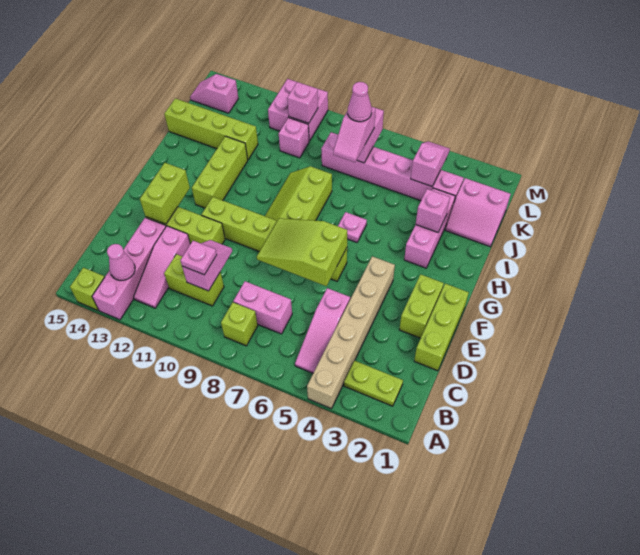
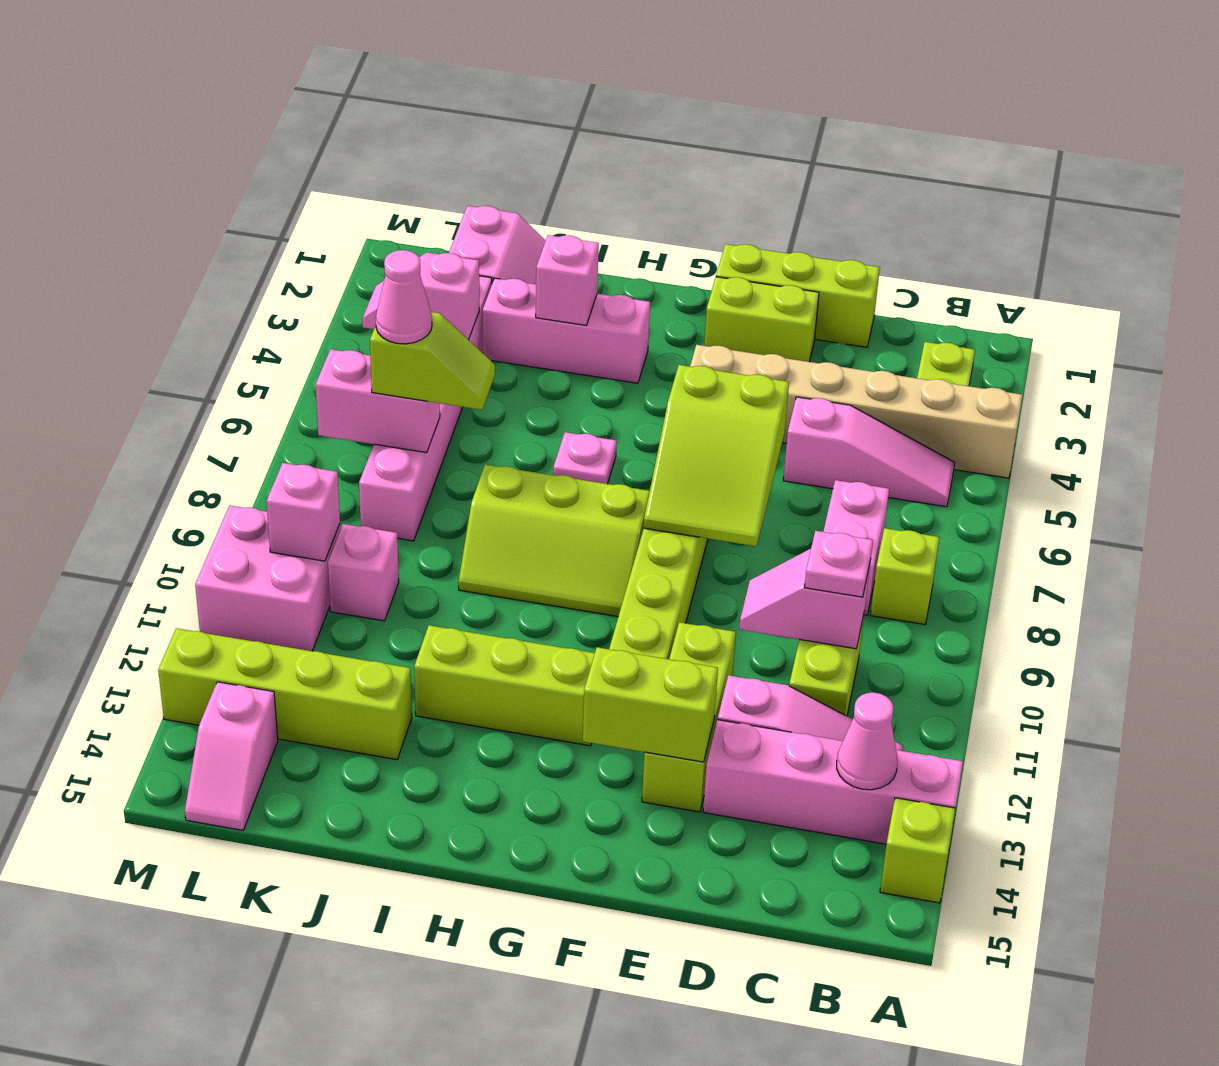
pink slope J7:K7 level 3 top K -> lime slope J7:K7 level 3 top K
lime brick J12:J15 level 1 -> lime brick J13:M13 level 1

